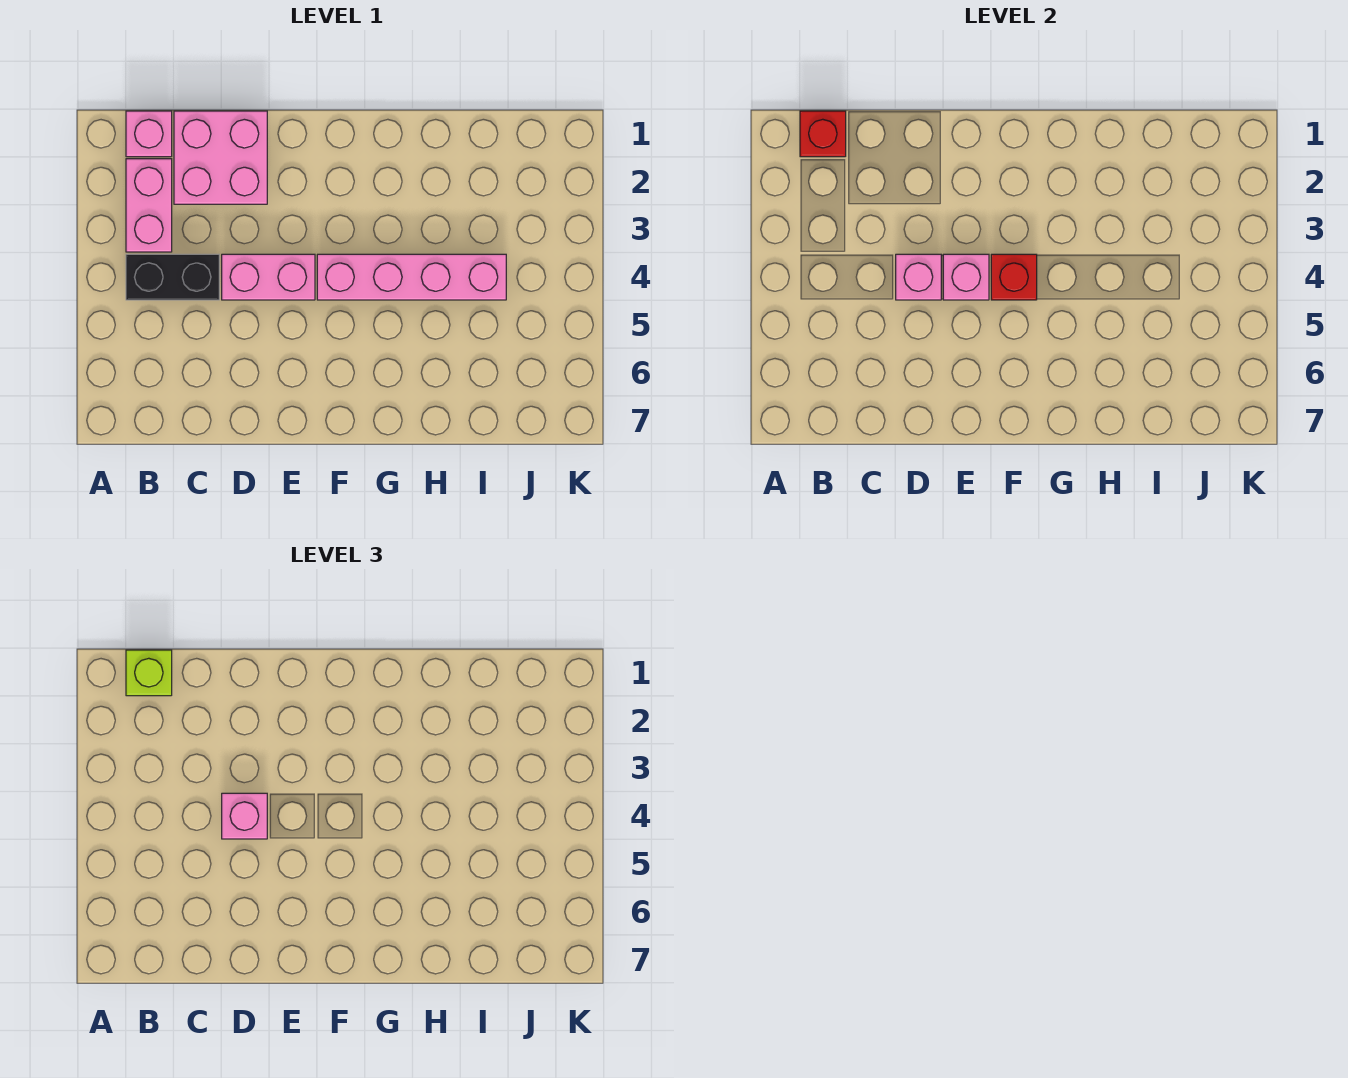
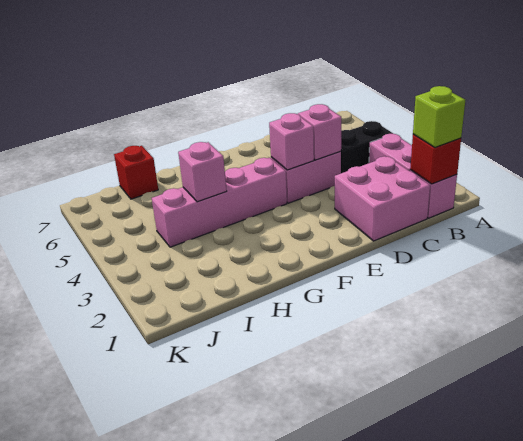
pink brick D4 level 3 -> pink brick H4 level 2
red brick F4 level 2 -> red brick I7 level 1

